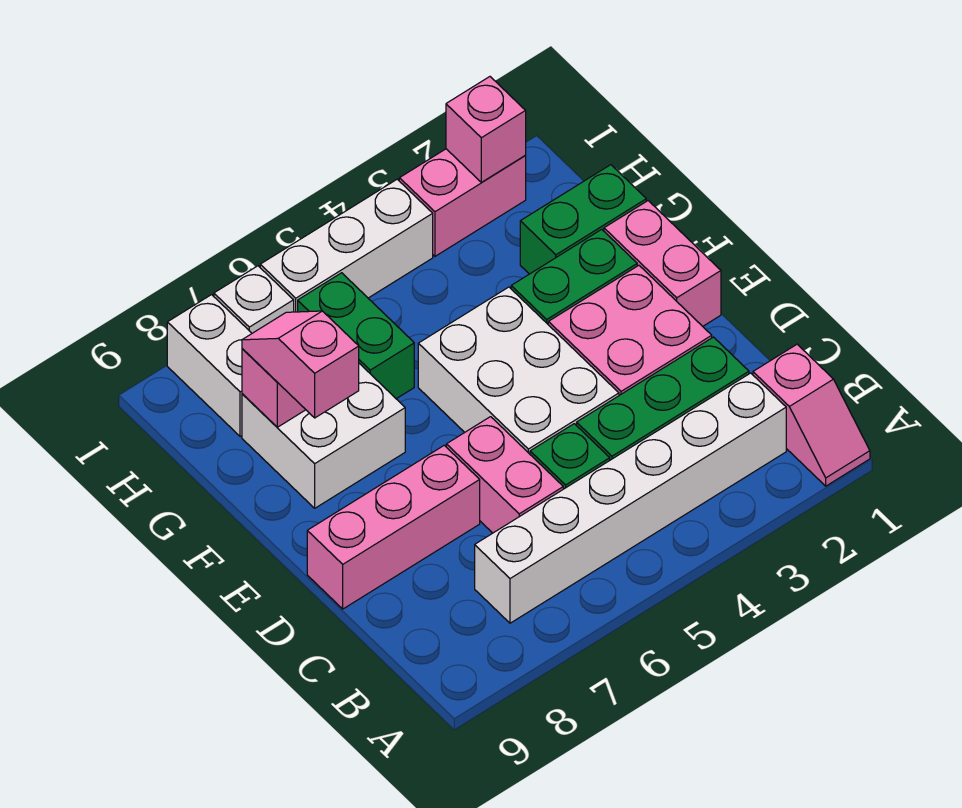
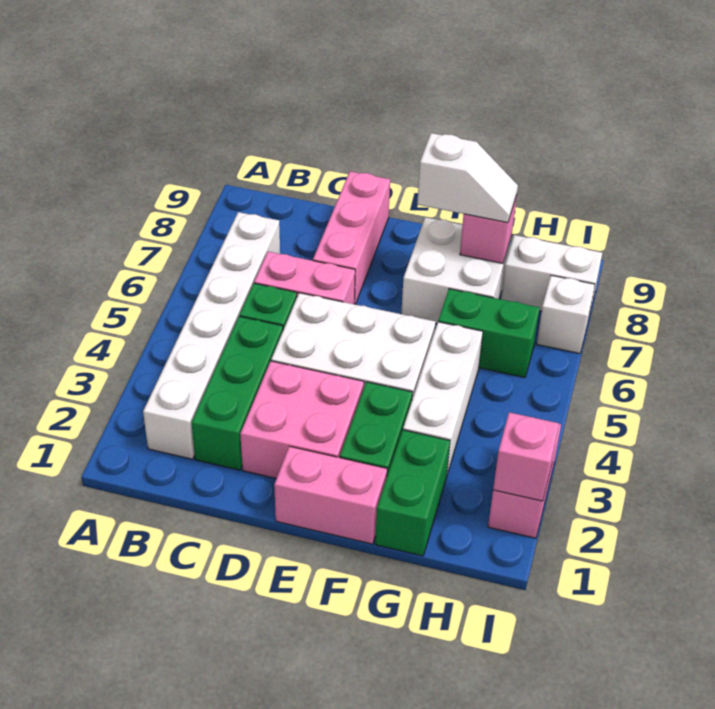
pink slope A1:B1 level 1 top B -> none
pink slope F8:G8 level 3 top F -> white slope F8:G8 level 3 top F
white brick I4:I6 level 1 -> white brick G3:G5 level 1

